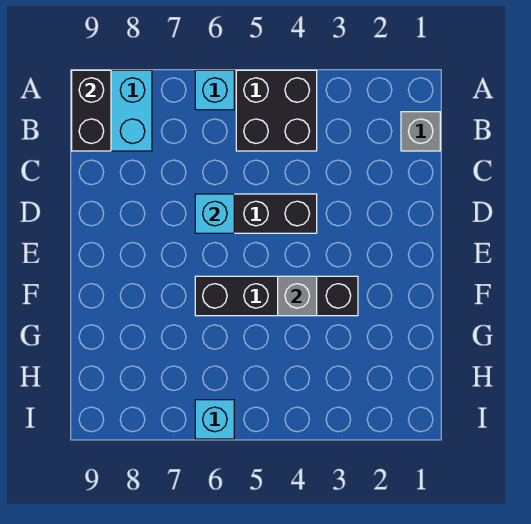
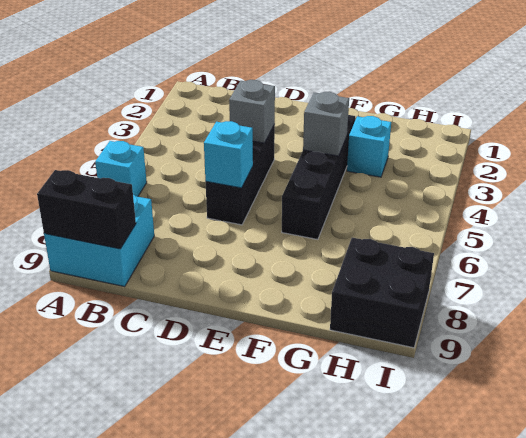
black brick A4:B5 level 1 -> black brick H8:I9 level 1
grey brick B1 level 1 -> grey brick D4 level 2
cyan brick I6 level 1 -> cyan brick G3 level 1

